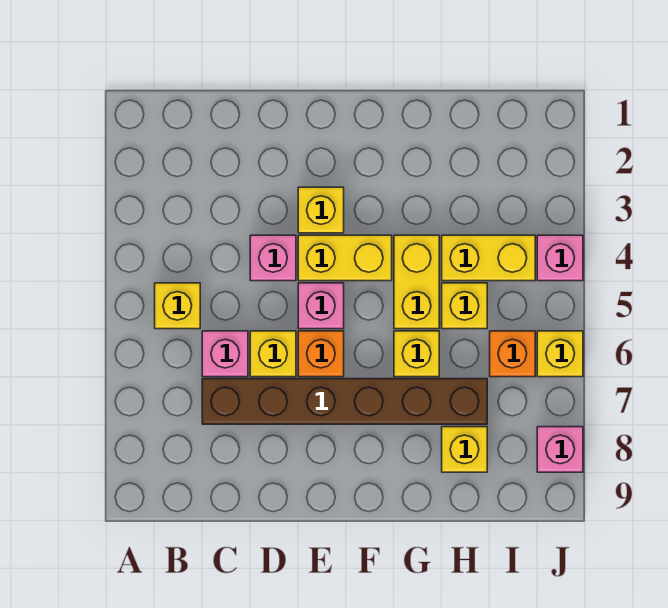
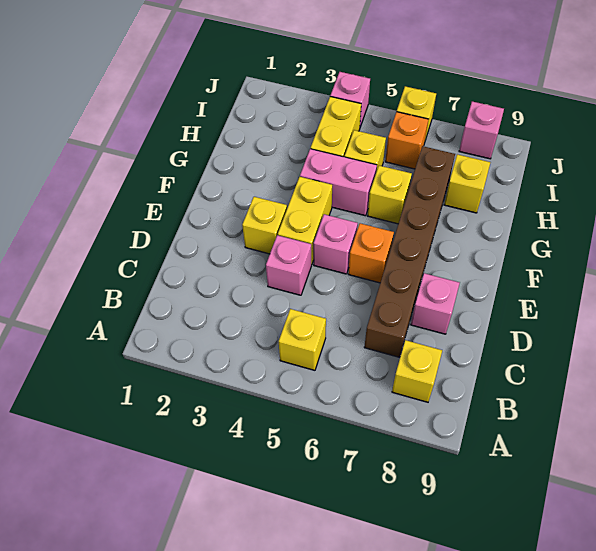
pink brick C6 level 1 -> pink brick D8 level 1
yellow brick D6 level 1 -> yellow brick B8 level 1
yellow brick G4:G5 level 1 -> pink brick G4:G5 level 1

